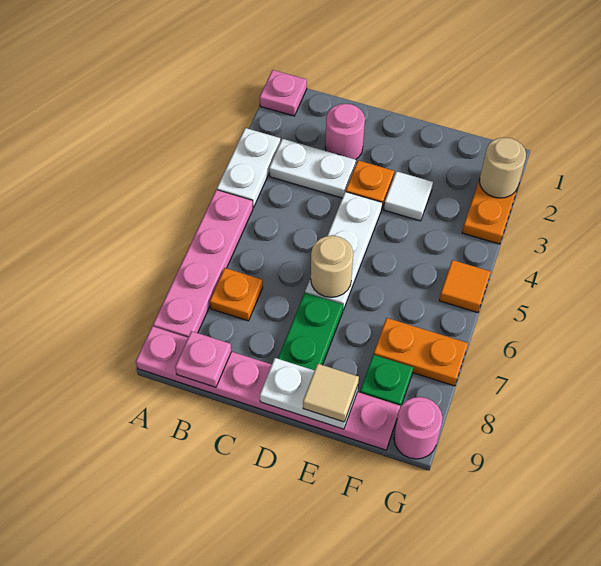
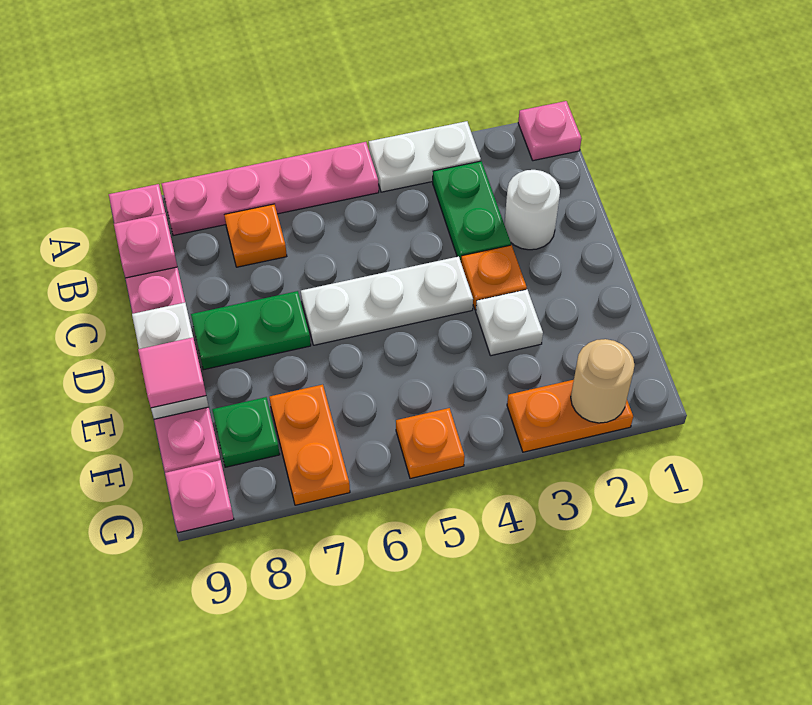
white plate B3:C3 level 1 -> green plate B3:C3 level 1
pink round brick C2 level 1 -> white round brick C2 level 1
tan round brick D6 level 2 -> none
white tile E3 level 1 -> white plate E3 level 1
tan tile E9 level 3 -> pink tile E9 level 3
orange tile G5 level 1 -> orange plate G5 level 1
pink round brick G9 level 1 -> pink plate G9 level 1

